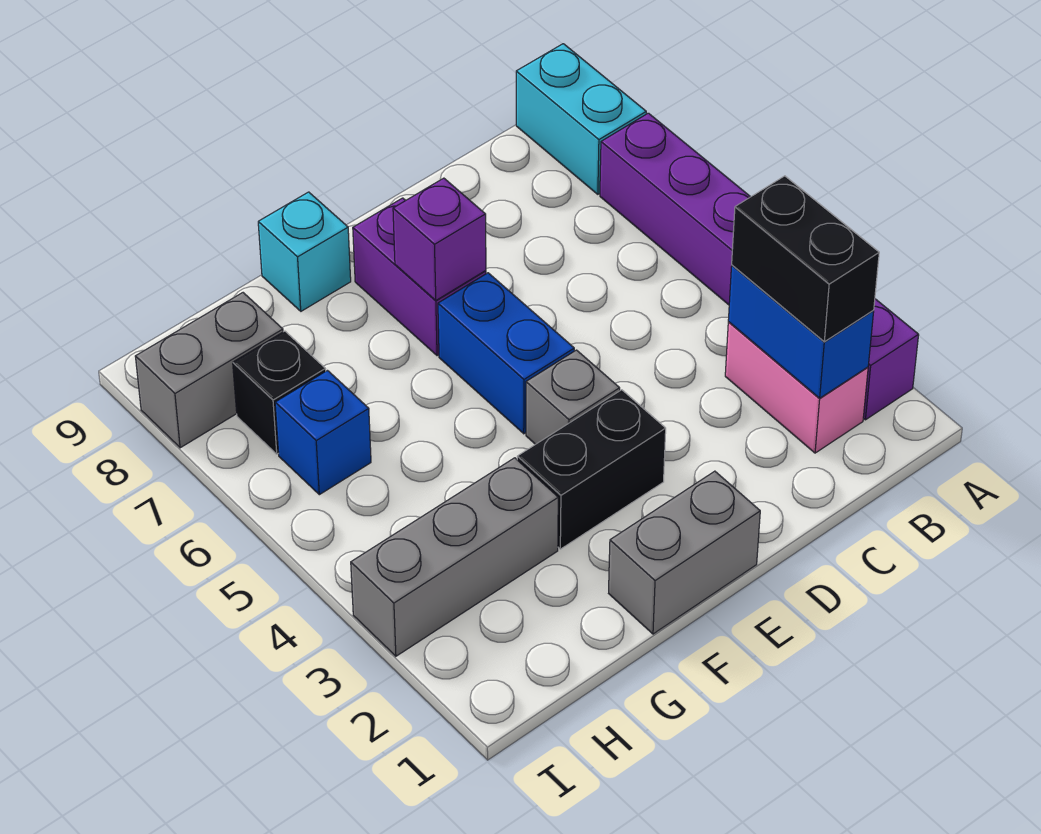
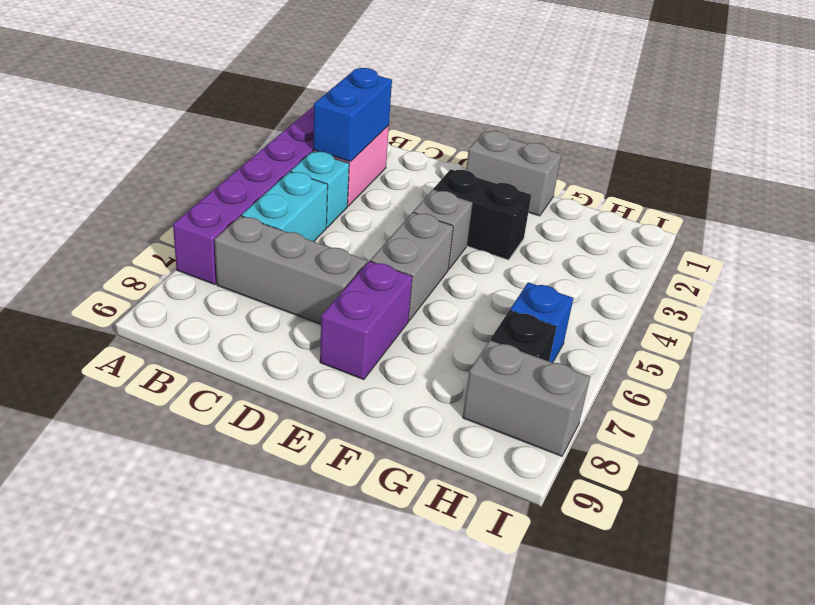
cyan brick A8:A9 level 1 -> cyan brick B5:B6 level 1
black brick B2:B3 level 3 -> none
blue brick E5:E6 level 1 -> grey brick E5:E6 level 1
purple brick E7 level 2 -> none
cyan brick F9 level 1 -> cyan brick B4 level 1
grey brick G3:I3 level 1 -> grey brick B7:D7 level 1

